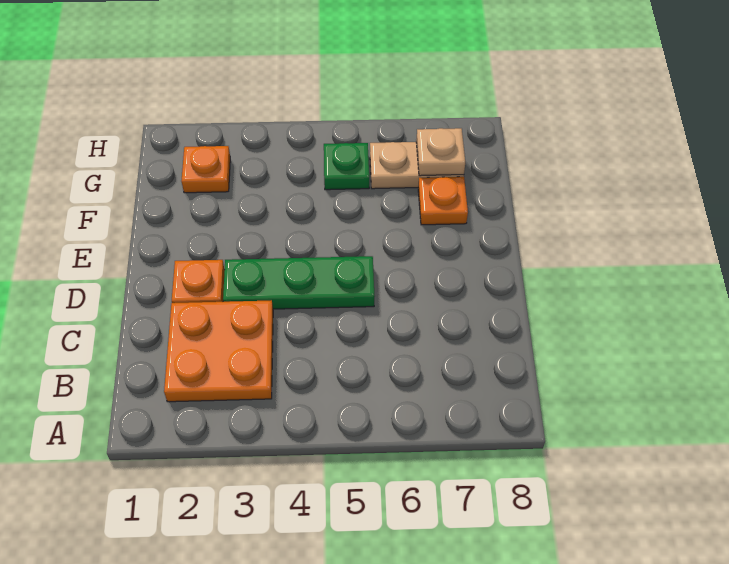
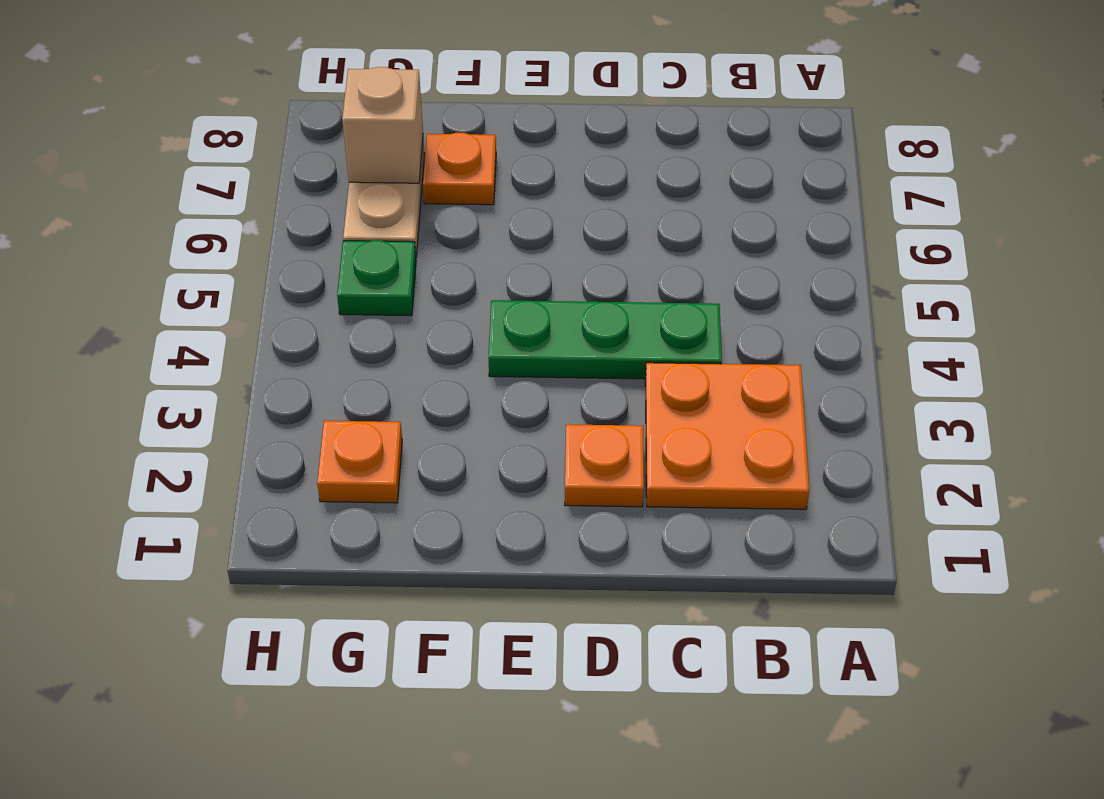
green plate D3:D5 level 1 -> green plate C4:E4 level 1
tan plate G7 level 2 -> tan brick G7 level 2

